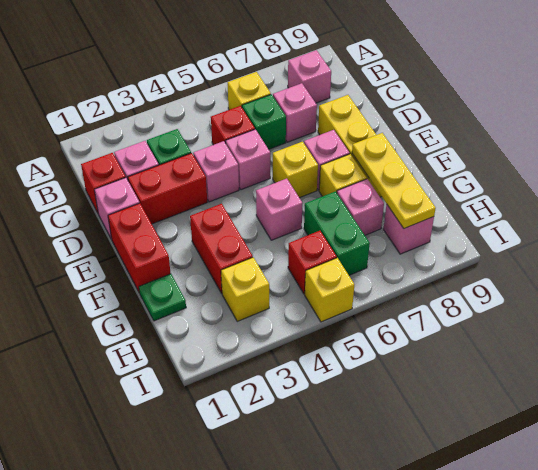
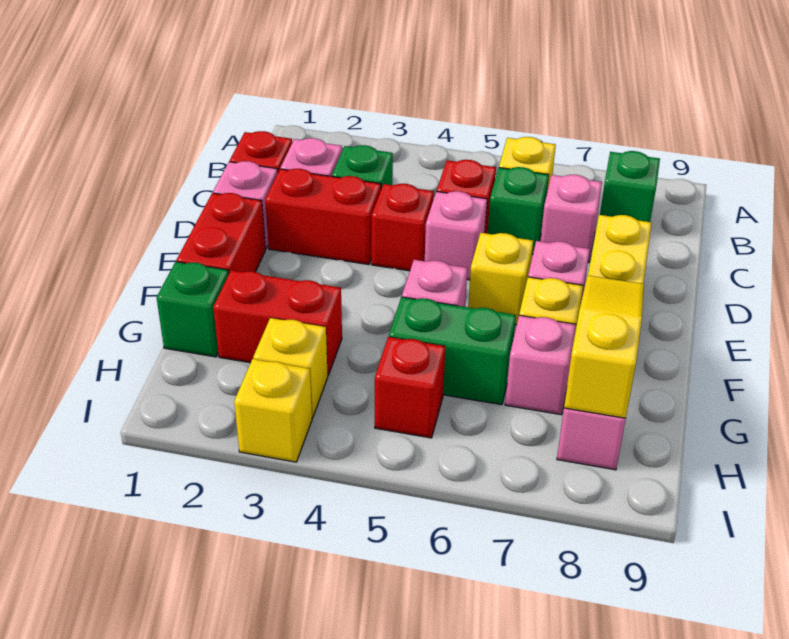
pink brick B8 level 1 -> green brick B8 level 1
pink brick D4 level 1 -> red brick D4 level 1
red brick F3:G3 level 1 -> red brick G2:G3 level 1
yellow plate F8:H8 level 2 -> yellow slope F8:H8 level 2 top H
green plate G1 level 1 -> green brick G1 level 1
green brick G6:H6 level 1 -> green brick G5:G6 level 1
yellow brick I5 level 1 -> yellow brick I3 level 1

